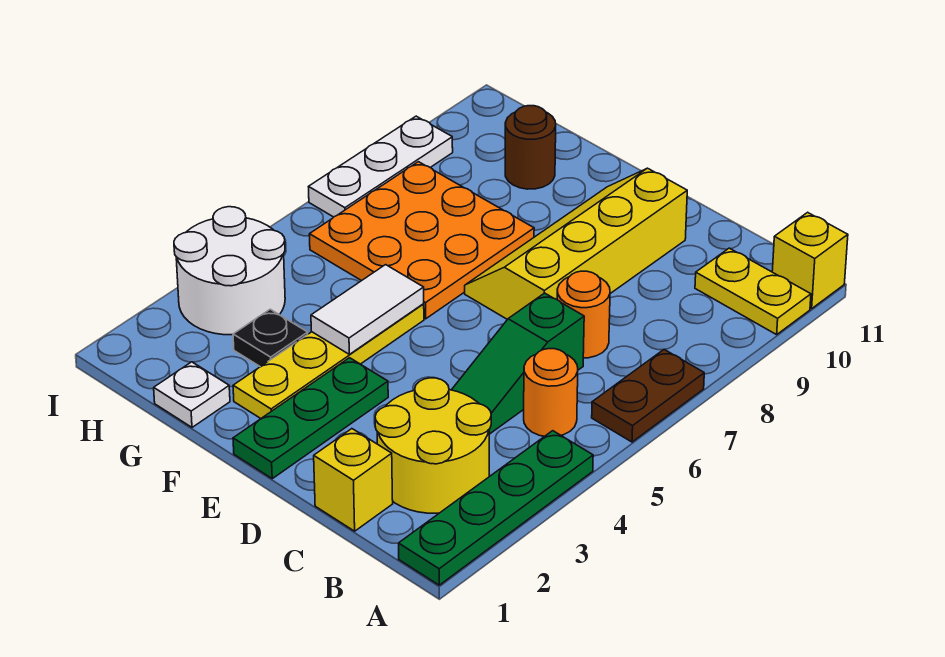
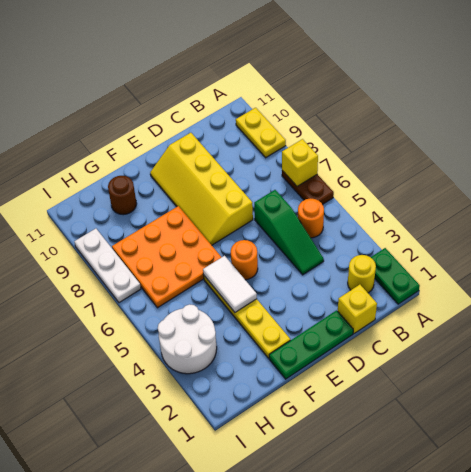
green plate A1:A4 level 1 -> green plate A1:A2 level 1
yellow plate A10:B10 level 1 -> yellow plate A9:A10 level 1
yellow brick A11 level 1 -> yellow brick A7 level 2
yellow round brick B2:C3 level 1 -> yellow round brick B2 level 1
orange round brick C7 level 1 -> orange round brick E5 level 1
green plate E1:E3 level 1 -> green plate D1:F1 level 1
white plate G1 level 1 -> none
black plate G3 level 1 -> none

